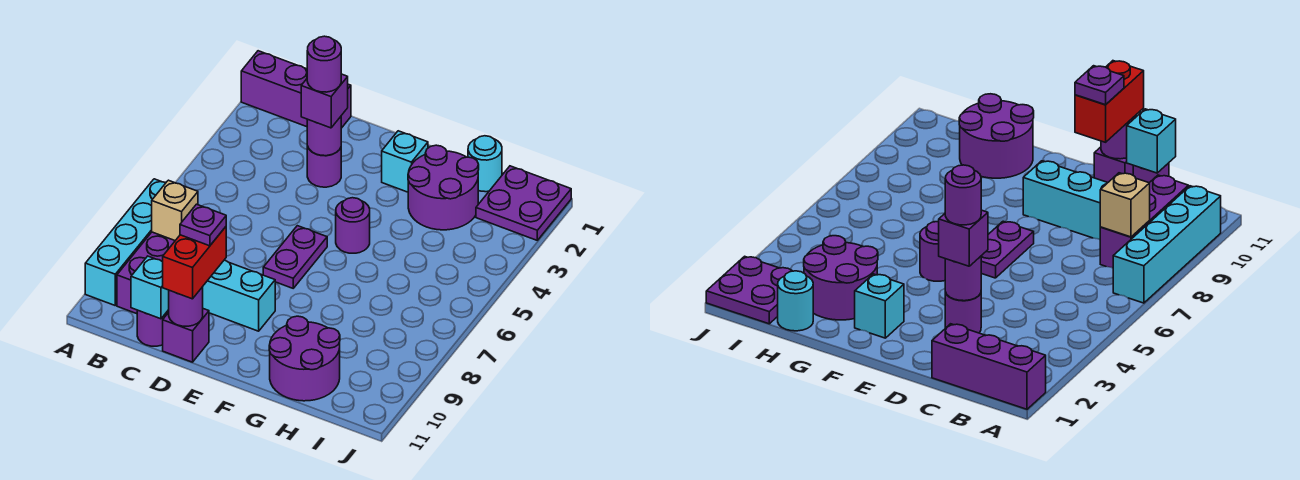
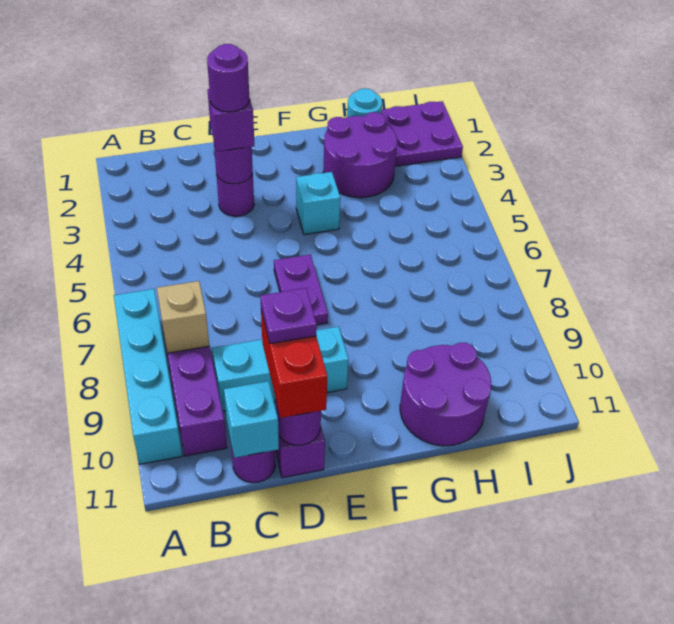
purple brick A1:C1 level 1 -> none
cyan brick F2 level 1 -> cyan brick F4 level 1
purple round brick F5 level 1 -> none

